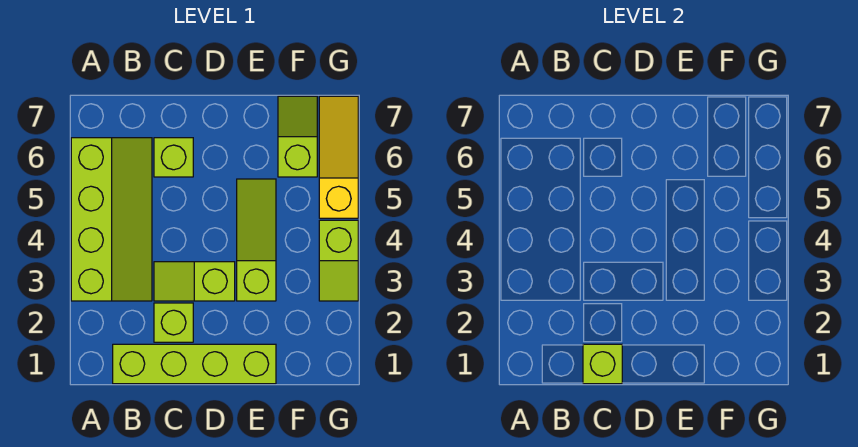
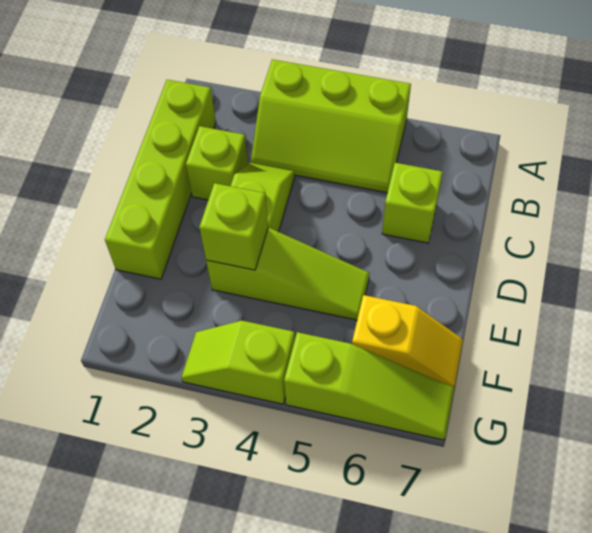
lime slope A3:B6 level 1 top A -> lime slope A3:B5 level 1 top A
lime brick C1 level 2 -> lime brick E3 level 2
lime slope F6:F7 level 1 top 6 -> yellow slope F6:F7 level 1 top 6
yellow slope G5:G7 level 1 top 5 -> lime slope G5:G7 level 1 top 5

